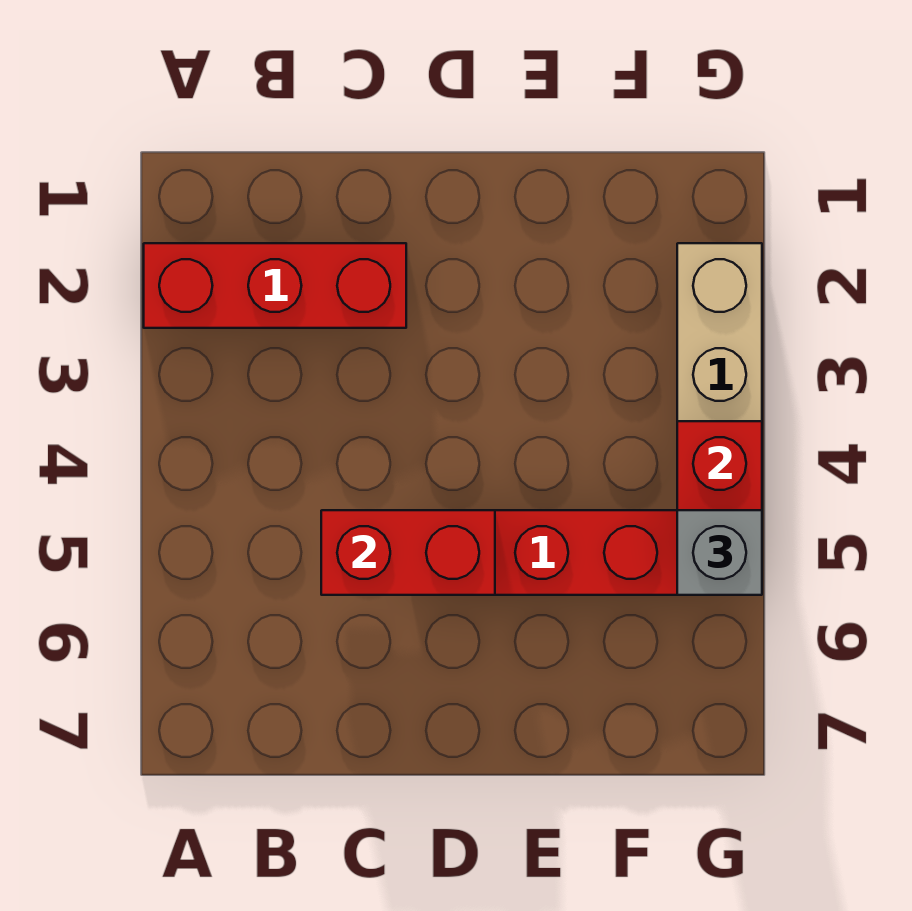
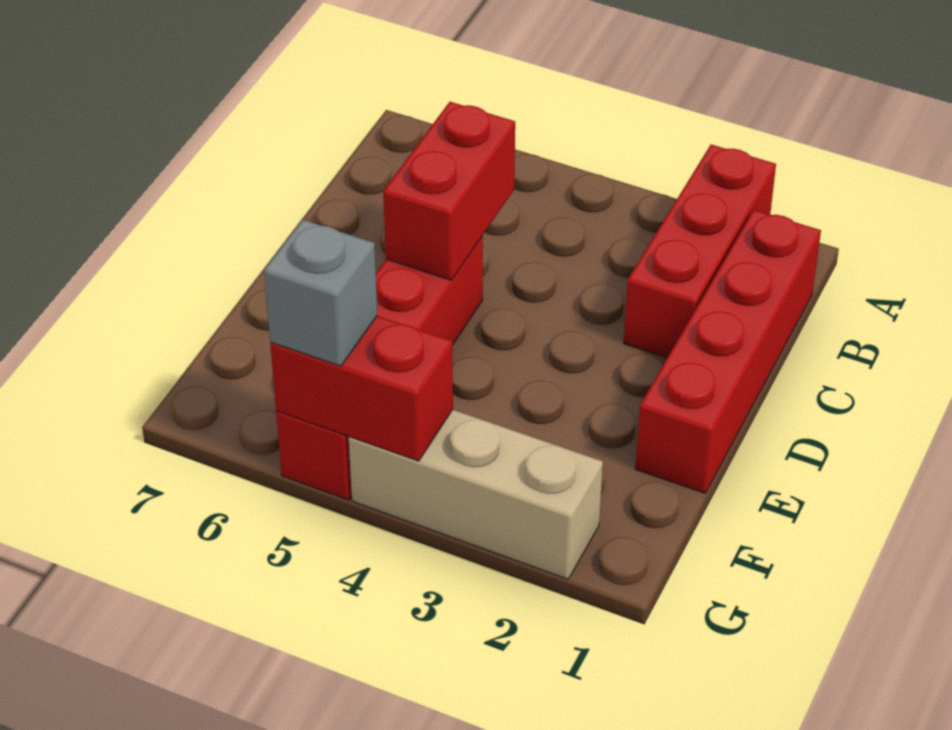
none -> red brick B1:E1 level 1

